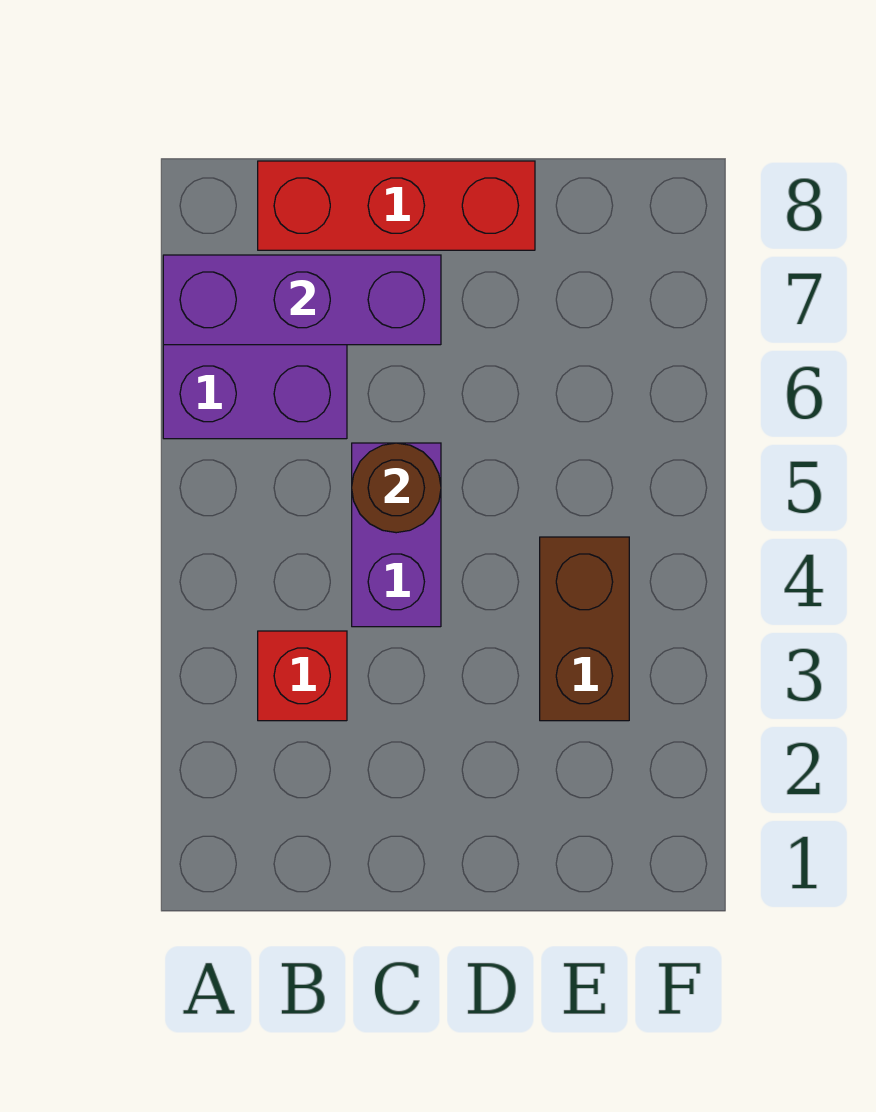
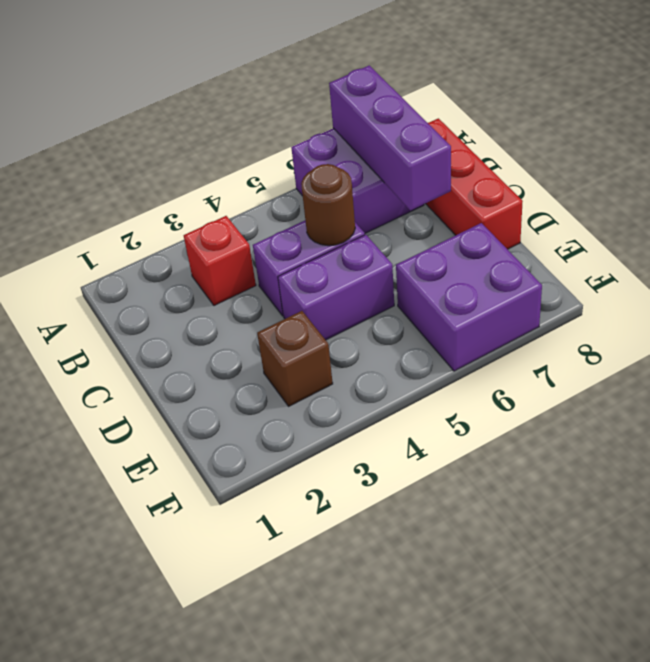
none -> purple brick D4:D5 level 1
brown brick E3:E4 level 1 -> brown brick E3 level 1
none -> purple brick E6:F7 level 1

